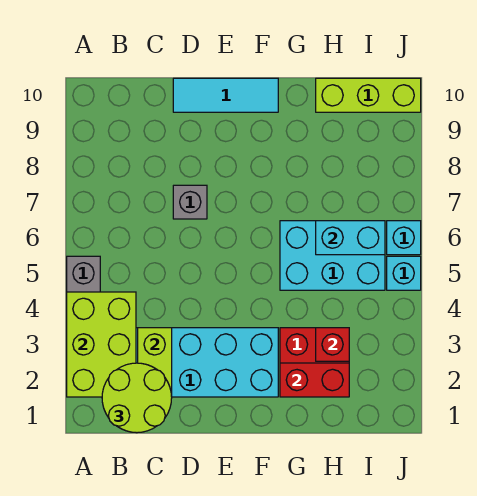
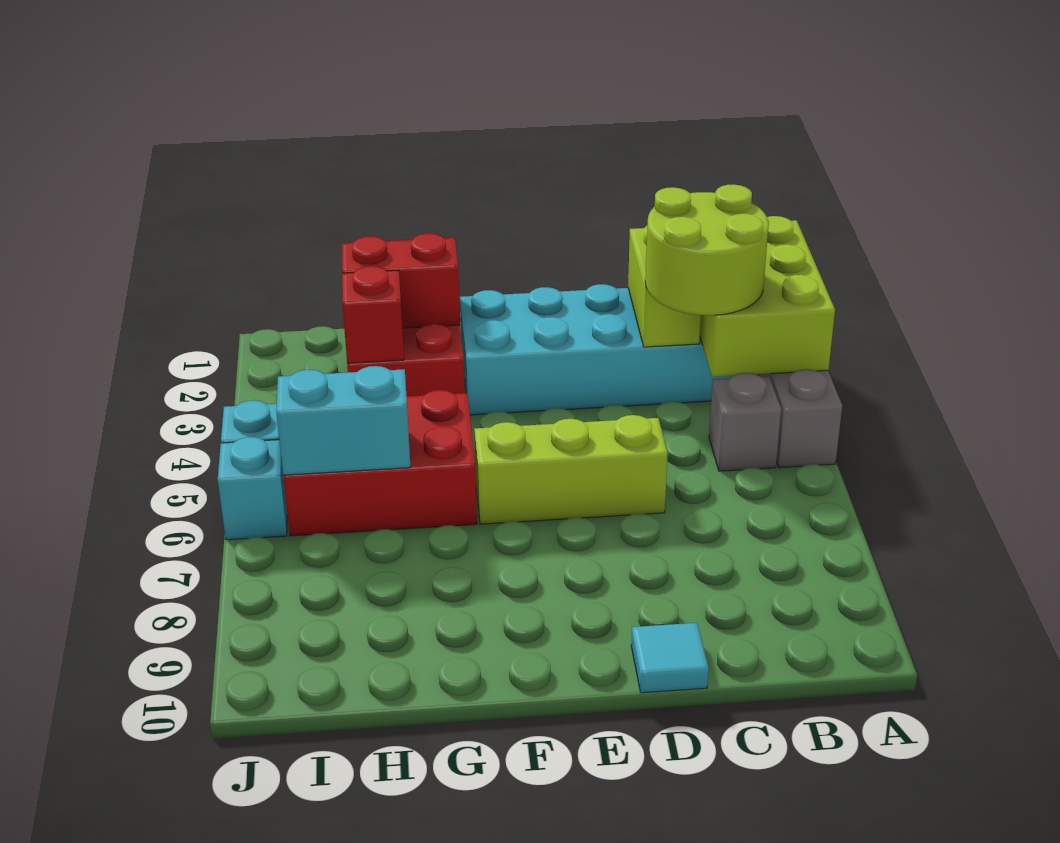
lime round brick B1:C2 level 3 -> lime round brick B3:C4 level 3
grey brick D7 level 1 -> grey brick B5 level 1
cyan tile D10:F10 level 1 -> cyan tile D10 level 1
cyan brick G5:I6 level 1 -> red brick G5:I6 level 1
lime brick H10:J10 level 1 -> lime brick D6:F6 level 1

